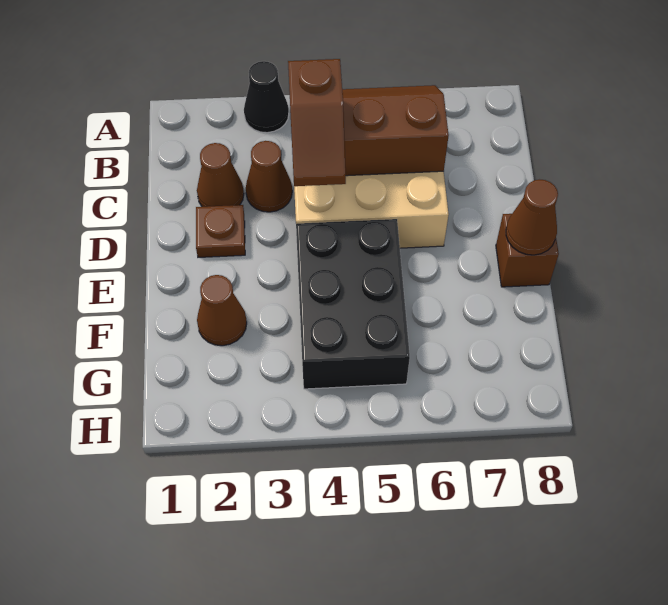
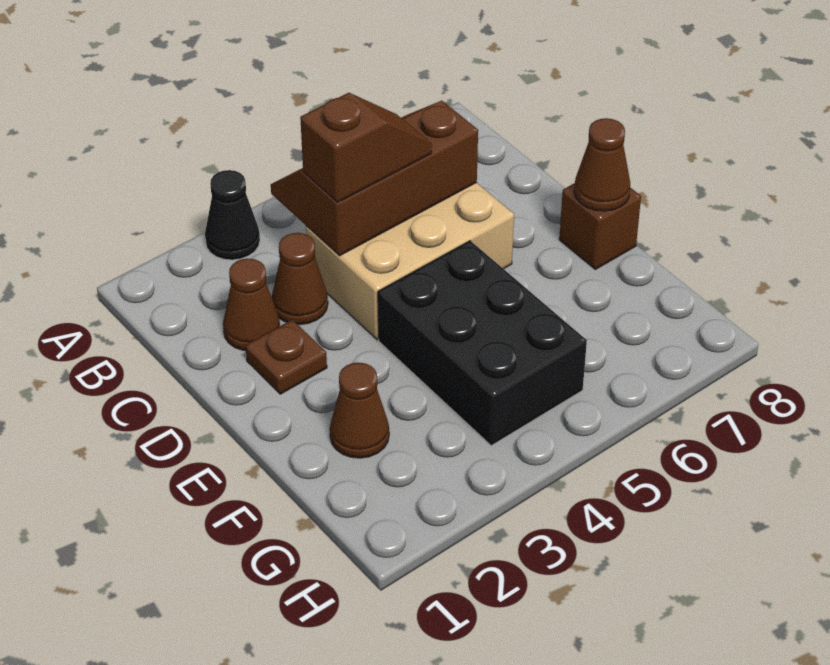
brown slope C4:D4 level 3 top C -> brown slope C4:C5 level 3 top 4

